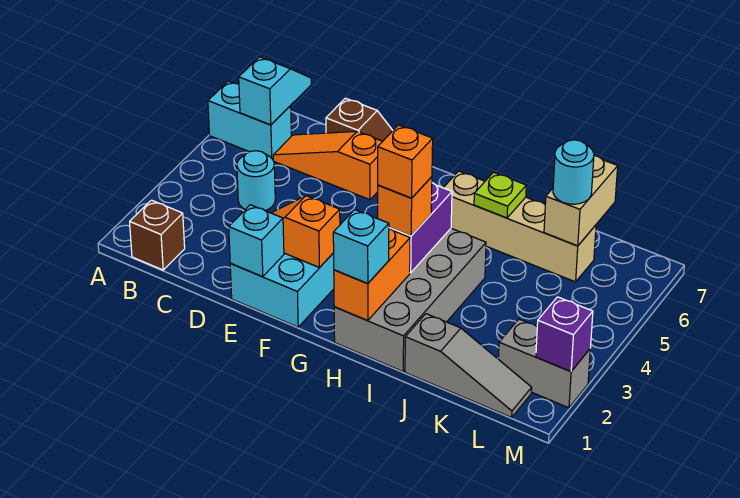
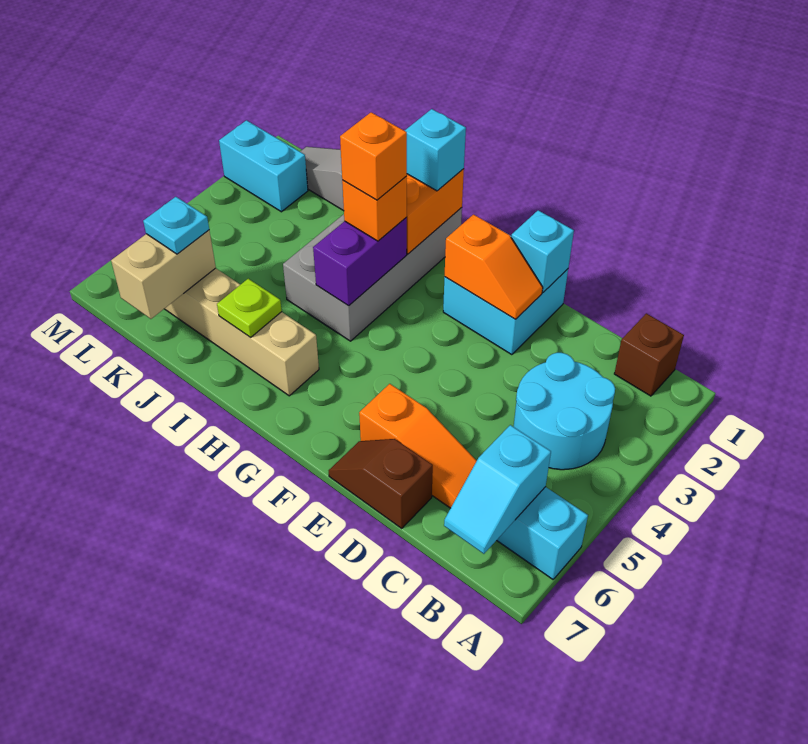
cyan round brick C4 level 1 -> cyan round brick B3:C4 level 1
cyan round brick K6 level 3 -> cyan plate K6 level 3
grey brick L2:M2 level 1 -> cyan brick L2:M2 level 1
purple brick M2 level 2 -> none

